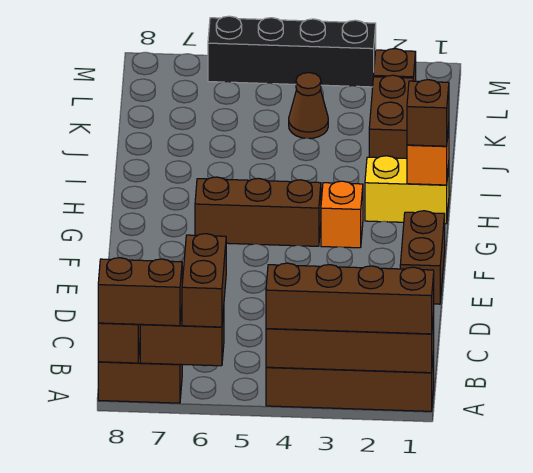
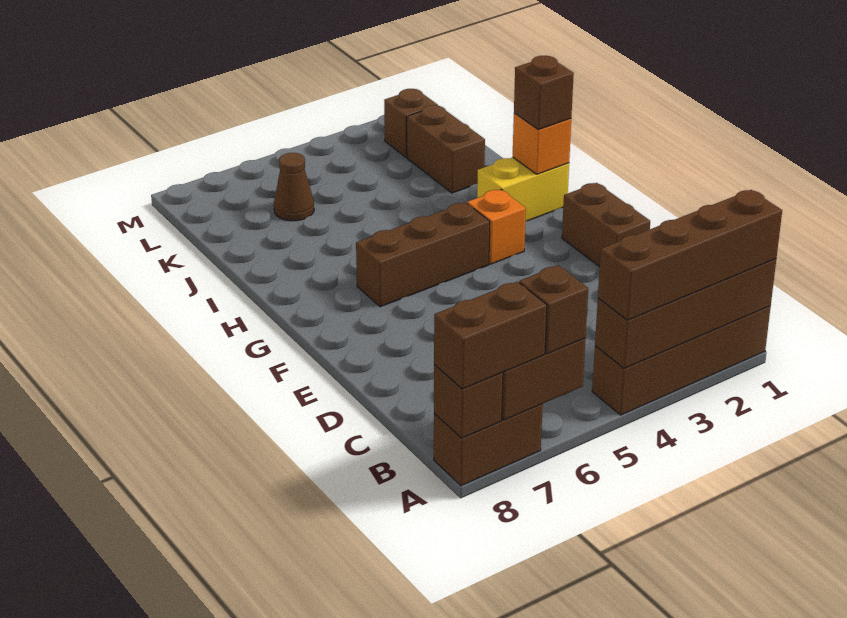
brown brick A6:B6 level 3 -> brown brick A6 level 3
brown cone K4 level 1 -> brown cone K6 level 1
black brick M3:M6 level 1 -> none

